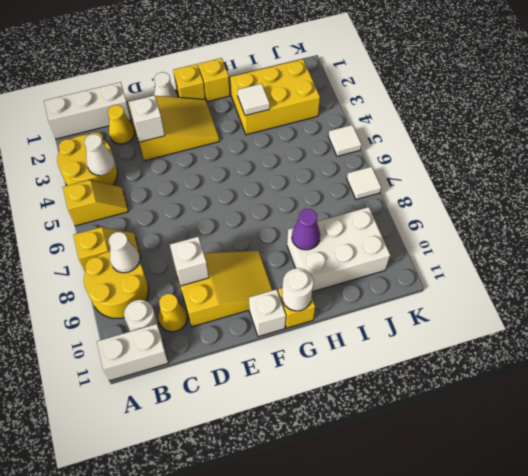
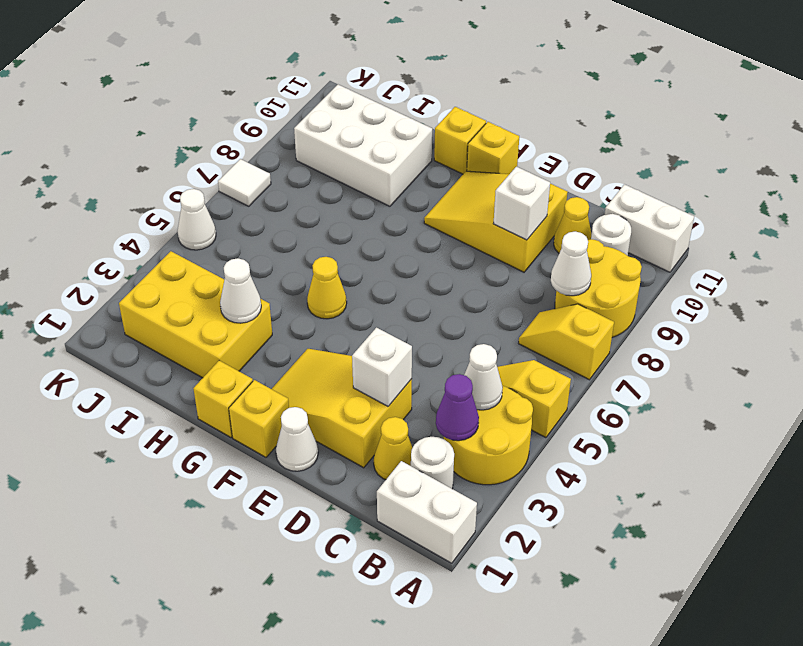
white brick A1:C1 level 1 -> white brick A1:B1 level 1
white brick F11 level 1 -> yellow brick F11 level 1
none -> yellow cone G5 level 1
white round brick G11 level 2 -> white round brick B2 level 1
white tile H3 level 2 -> white cone H3 level 2
purple cone H9 level 2 -> purple cone B3 level 2
white tile K5 level 1 -> white cone K5 level 1

